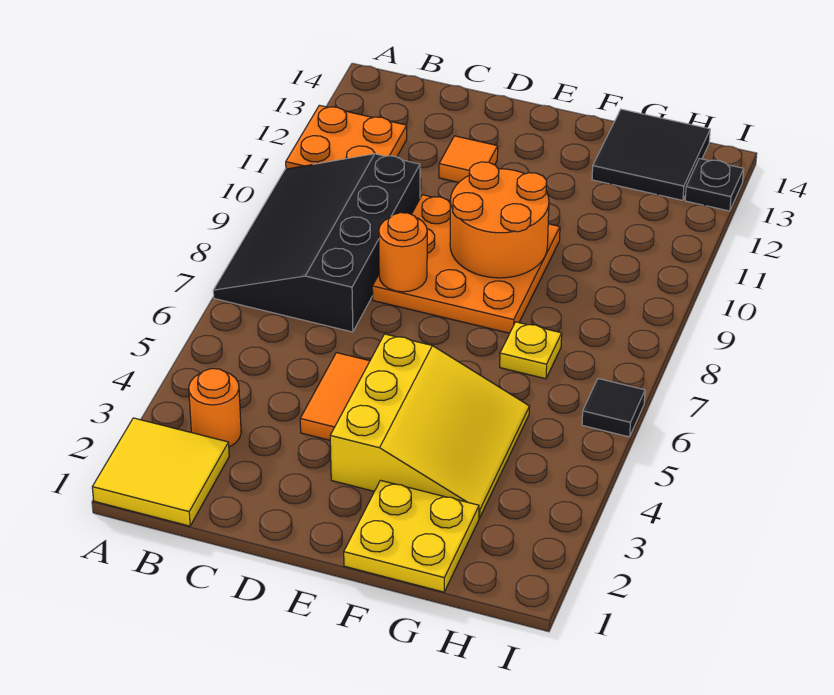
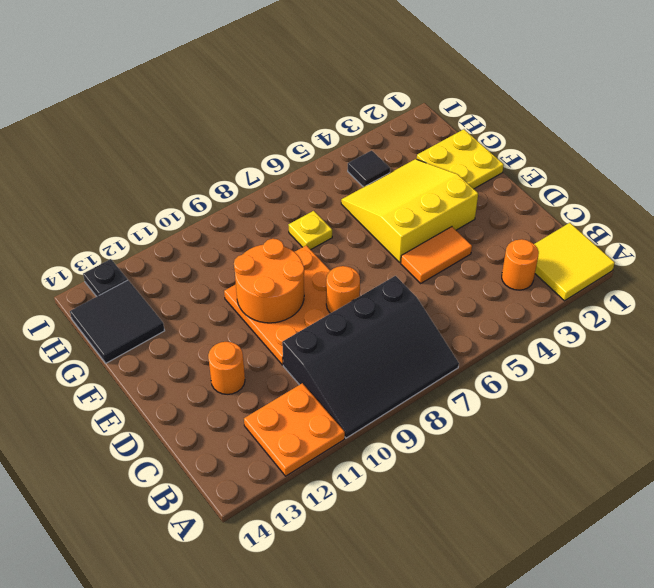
orange tile D12 level 1 -> orange round brick D12 level 1
black tile I6 level 1 -> black tile H4 level 1

